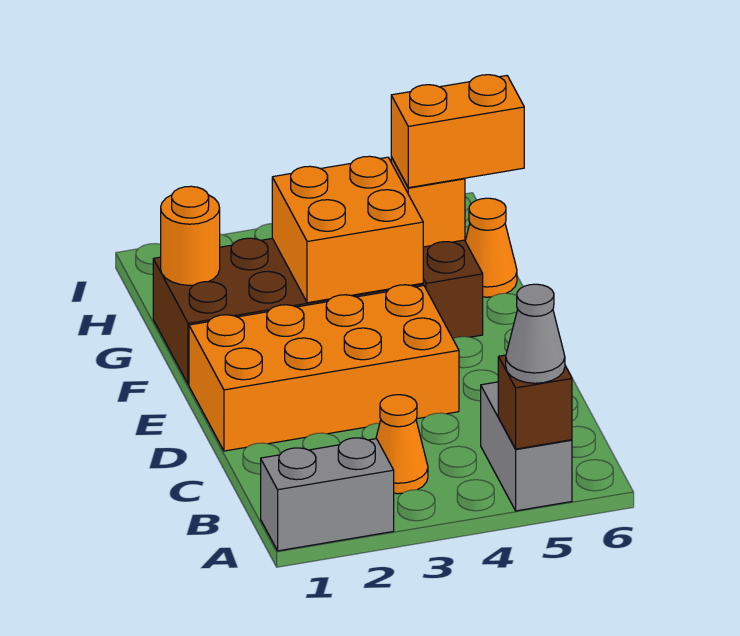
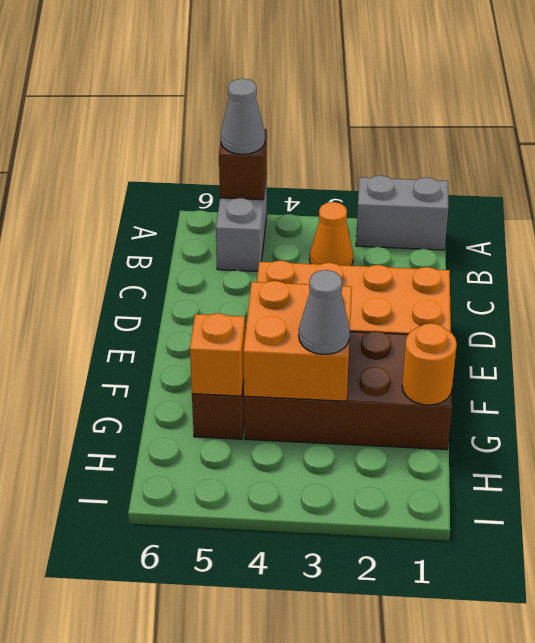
none -> grey cone G3 level 3
orange brick G5:G6 level 3 -> none
orange cone G6 level 1 -> none

